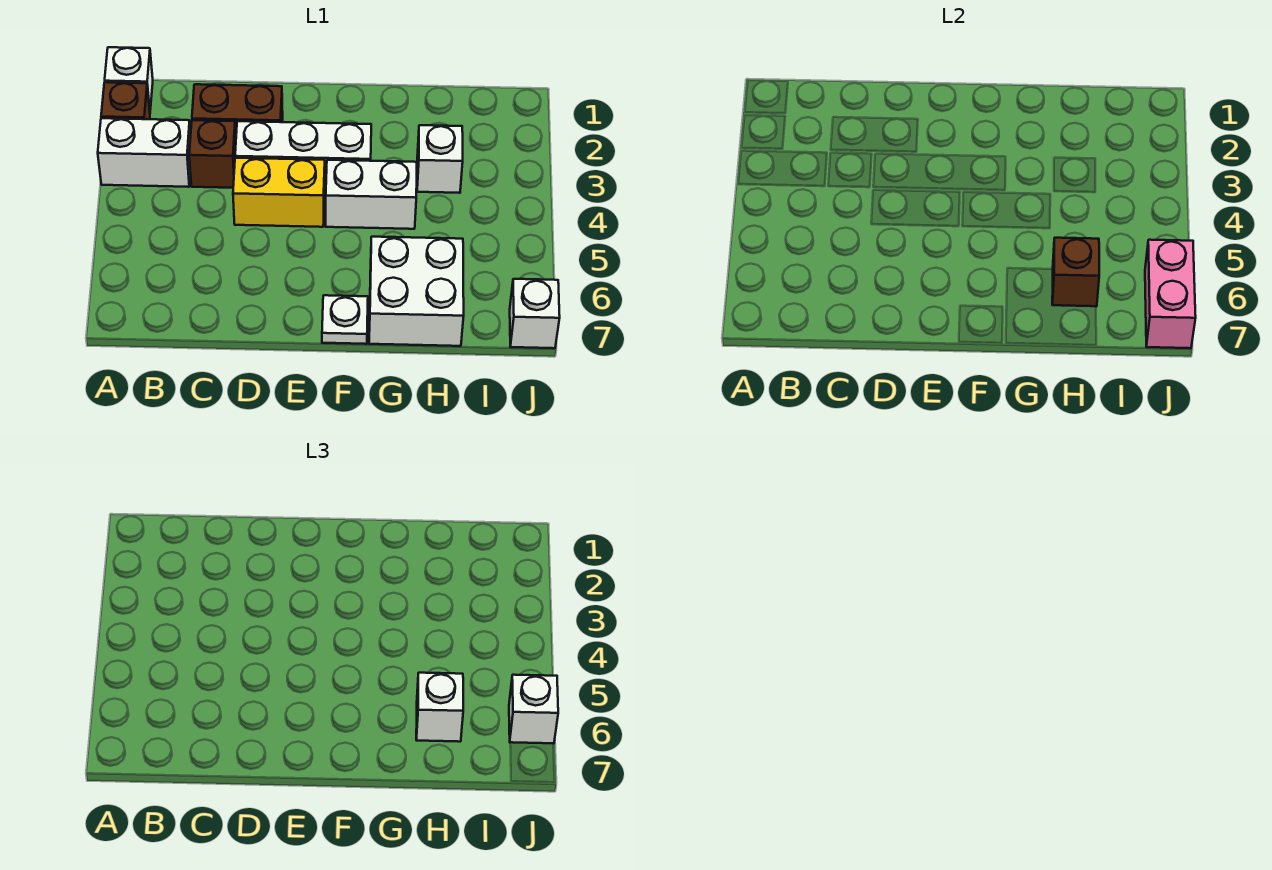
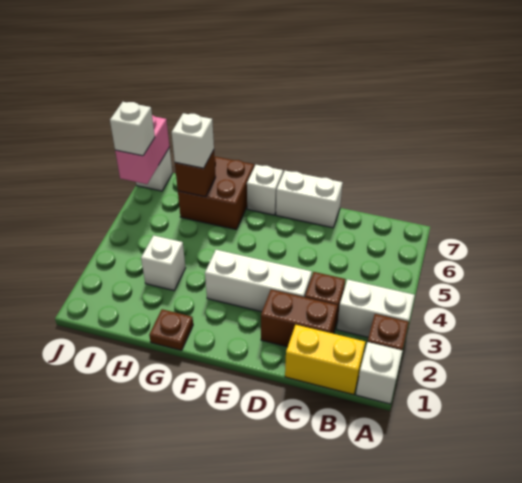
yellow brick D4:E4 level 1 -> yellow brick B1:C1 level 1
white brick F4:G4 level 1 -> white brick D7:E7 level 1
white plate F7 level 1 -> white brick F7 level 1
none -> brown plate G1 level 1
white brick G6:H7 level 1 -> brown brick G6:H7 level 1

